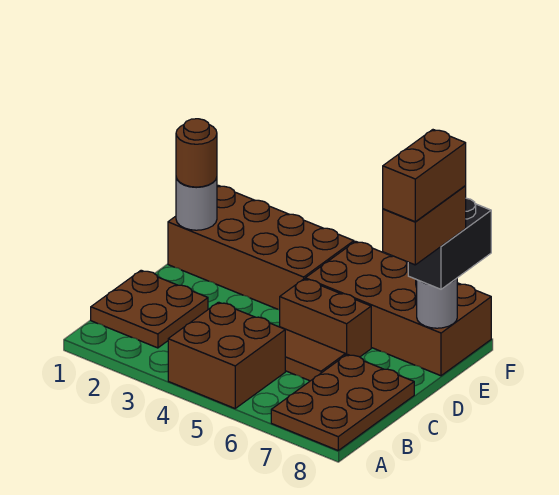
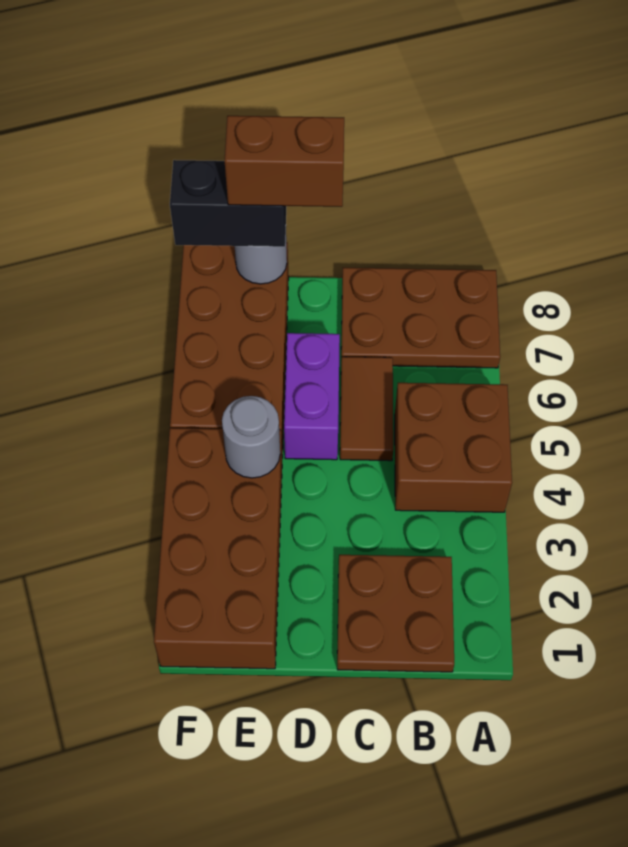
brown brick D5:D6 level 1 -> purple brick D5:D6 level 1
brown brick D8:E8 level 5 -> none
grey round brick E1 level 2 -> grey round brick E4 level 2
brown round brick E1 level 3 -> none

